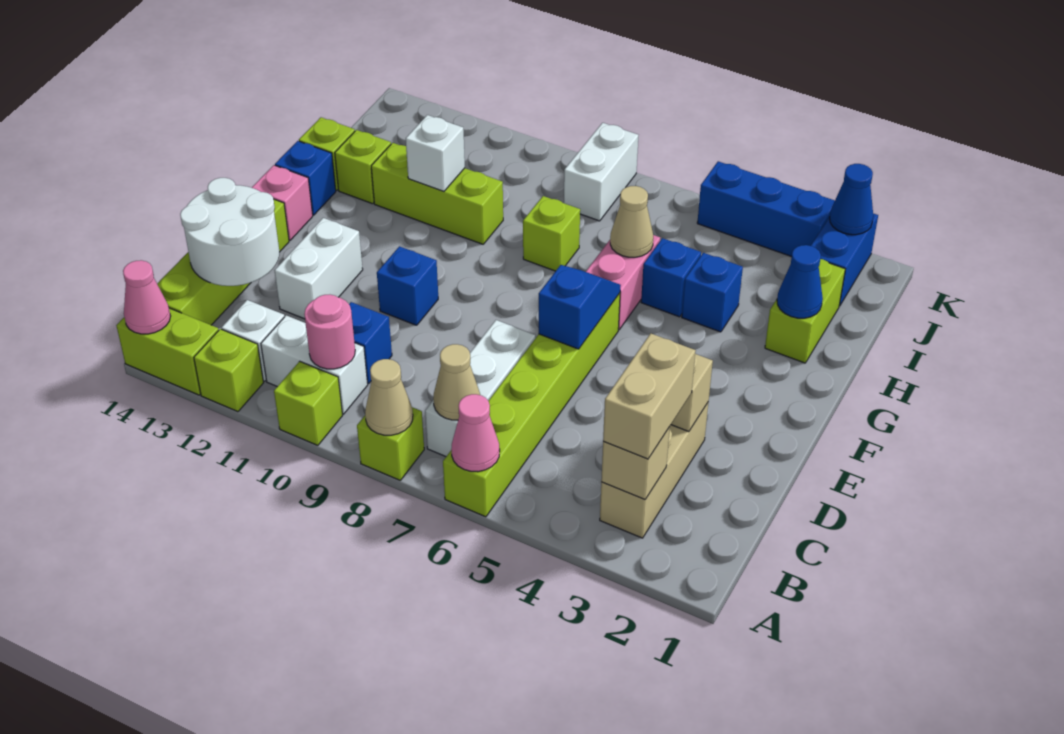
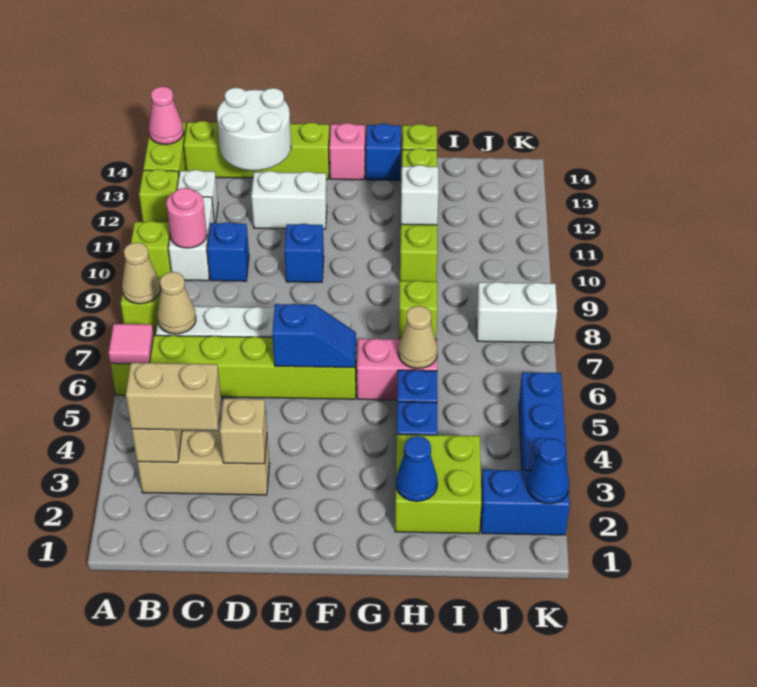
pink cone A6 level 2 -> pink tile A6 level 2
lime brick H2:I2 level 1 -> lime brick H2:I3 level 1

